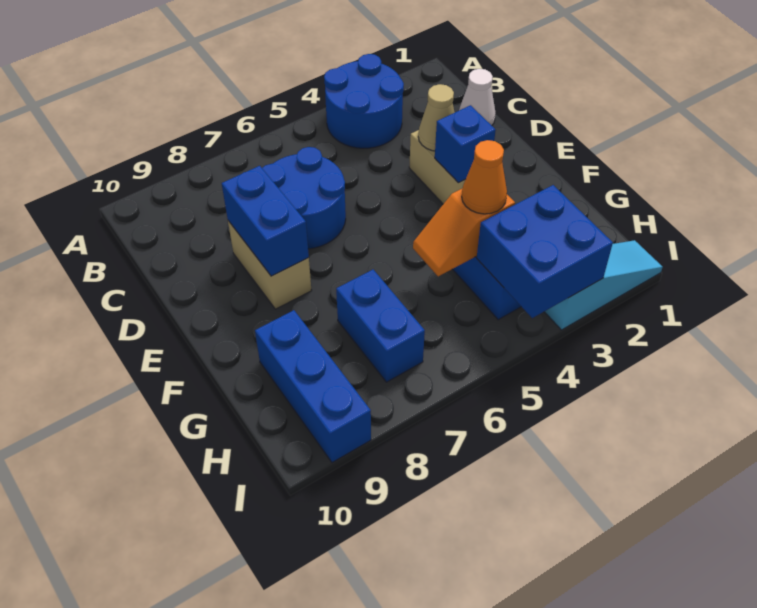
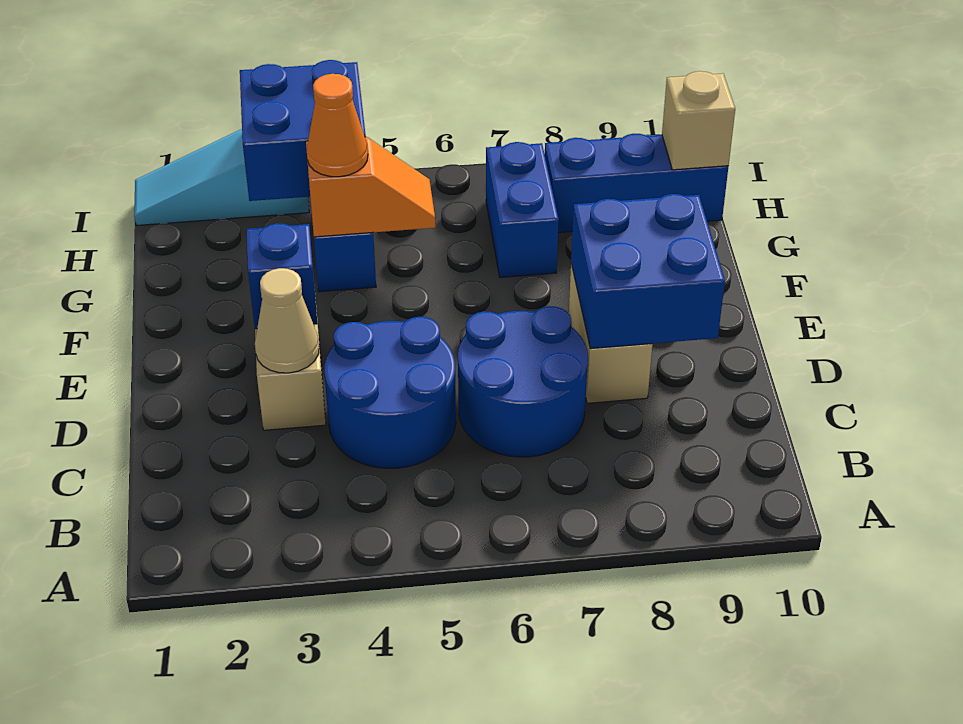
blue round brick A3:B4 level 1 -> blue round brick C4:D5 level 1
white cone C1 level 1 -> none
blue brick D8:E8 level 2 -> blue brick D8:E9 level 2
blue brick G9:I9 level 1 -> blue brick H8:H10 level 1
none -> tan brick H10 level 2

